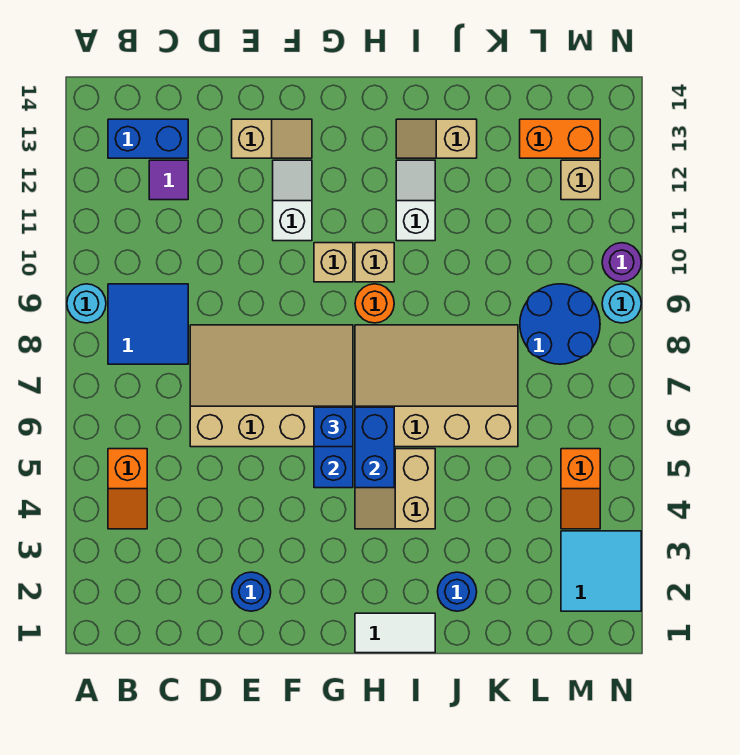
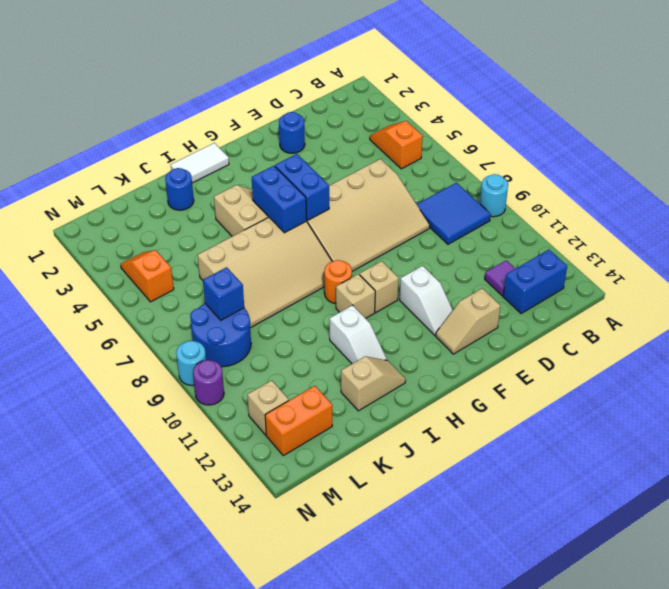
blue brick G6 level 3 -> blue brick L8 level 2
cyan tile M2:N3 level 1 -> none

